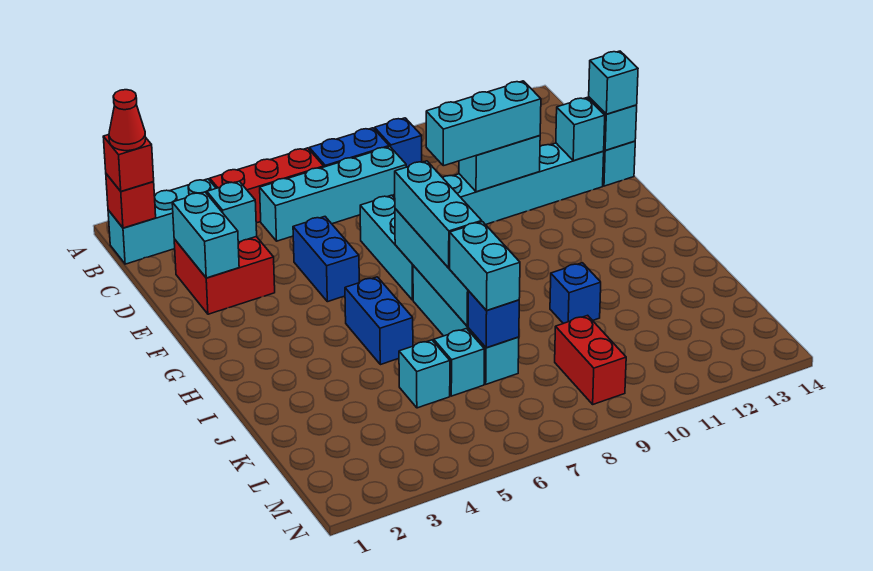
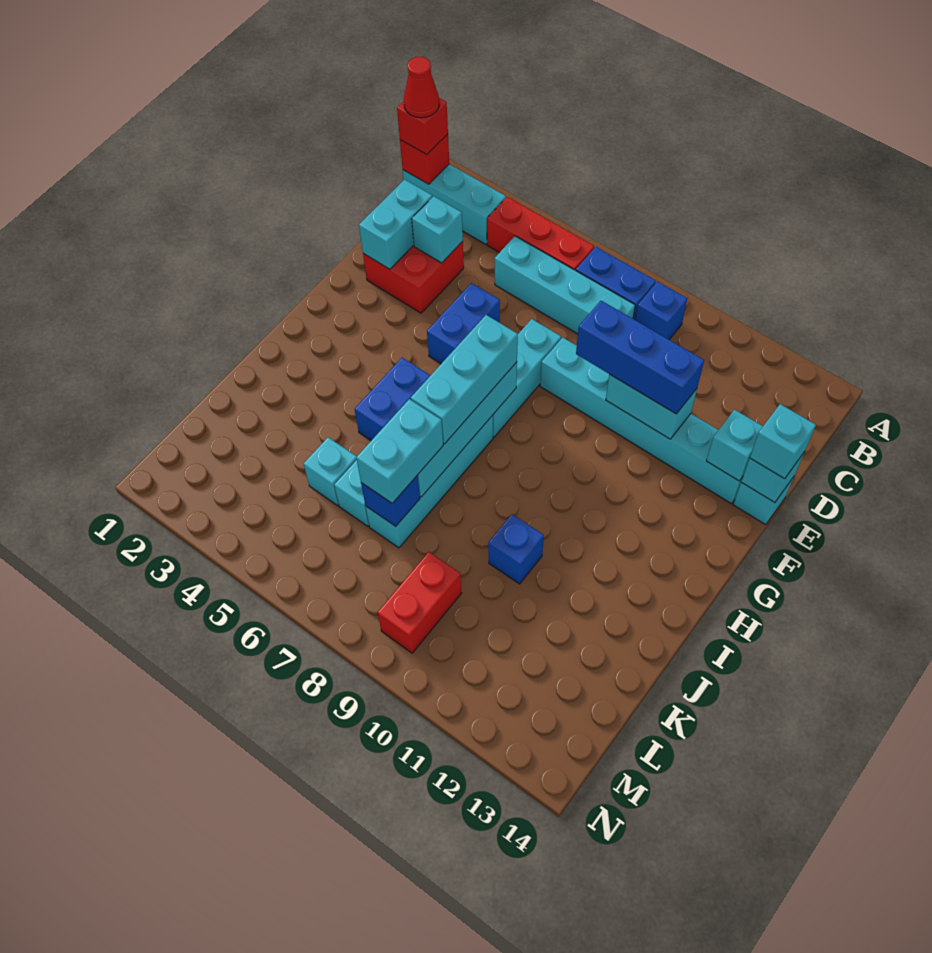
cyan brick E9:E11 level 3 -> blue brick E9:E11 level 3

